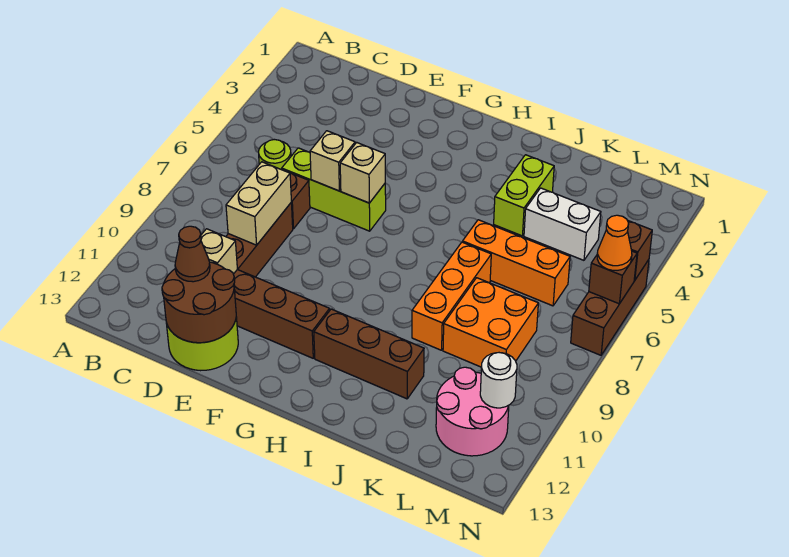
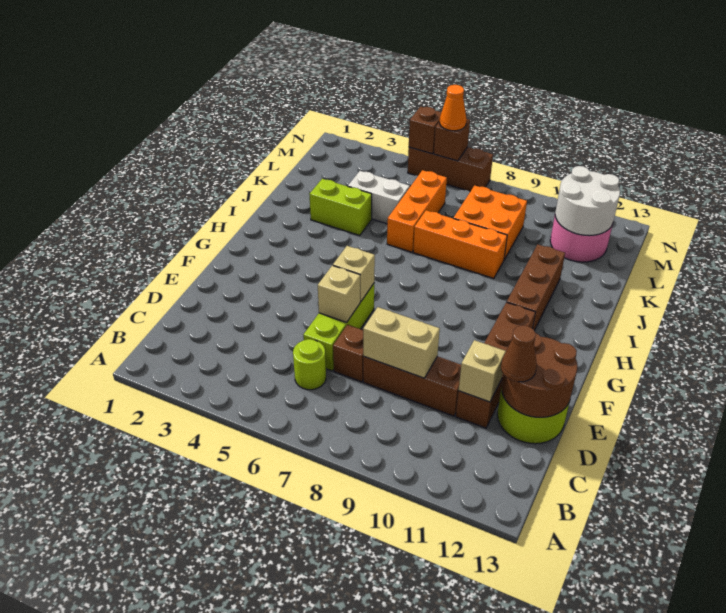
white brick K4:L4 level 1 -> white brick K4:K5 level 1
white round brick M11 level 2 -> white round brick L11:M12 level 2

